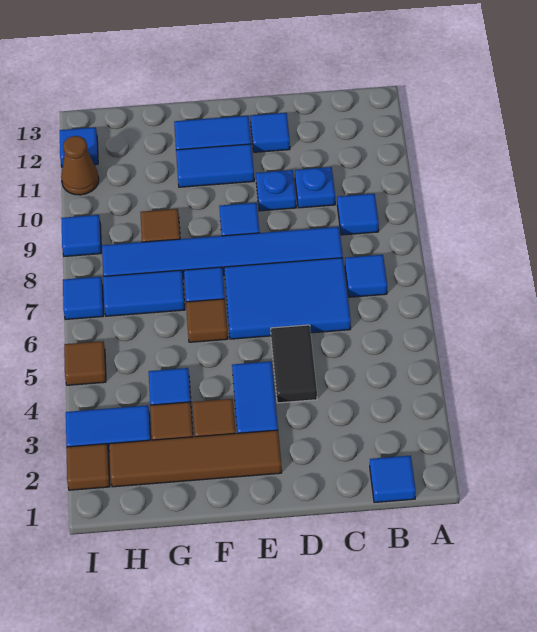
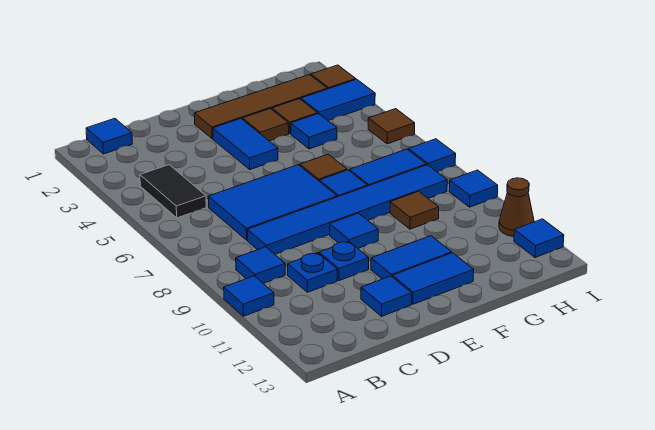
blue tile B7 level 1 -> blue tile A10 level 1
black tile D4:D5 level 1 -> black tile B4:B5 level 1

